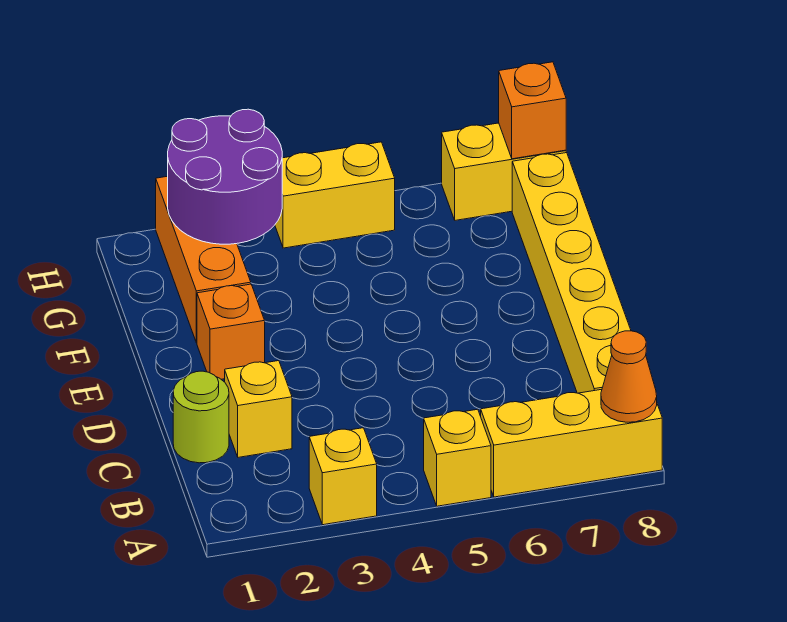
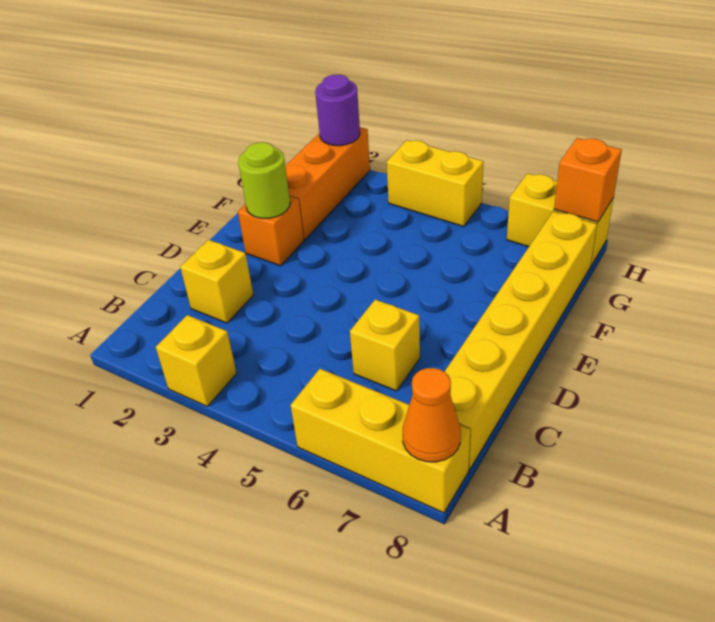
yellow brick A5 level 1 -> yellow brick C6 level 1
lime round brick C1 level 1 -> lime round brick E2 level 2
purple round brick G2:H3 level 2 -> purple round brick H2 level 2

